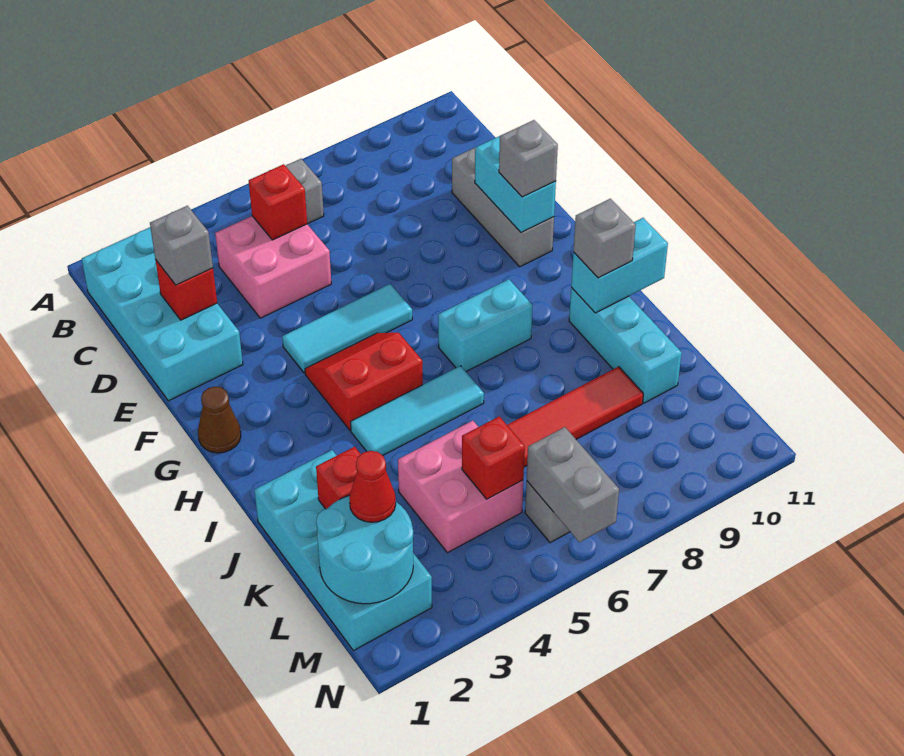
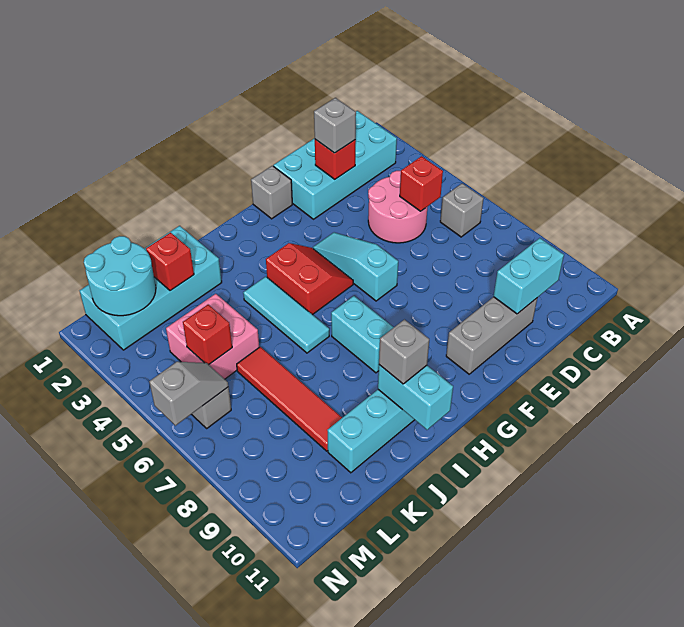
pink brick C4:D5 level 1 -> pink round brick C4:D5 level 1
cyan brick E10:F10 level 2 -> cyan brick C10:D10 level 2
cyan tile F4:F6 level 1 -> cyan slope F4:F6 level 1 top 6
grey brick F10 level 3 -> grey brick F1 level 1
brown cone G1 level 1 -> none
red cone L2 level 3 -> none
grey brick M6:N6 level 2 -> grey slope M6:N6 level 2 top N

